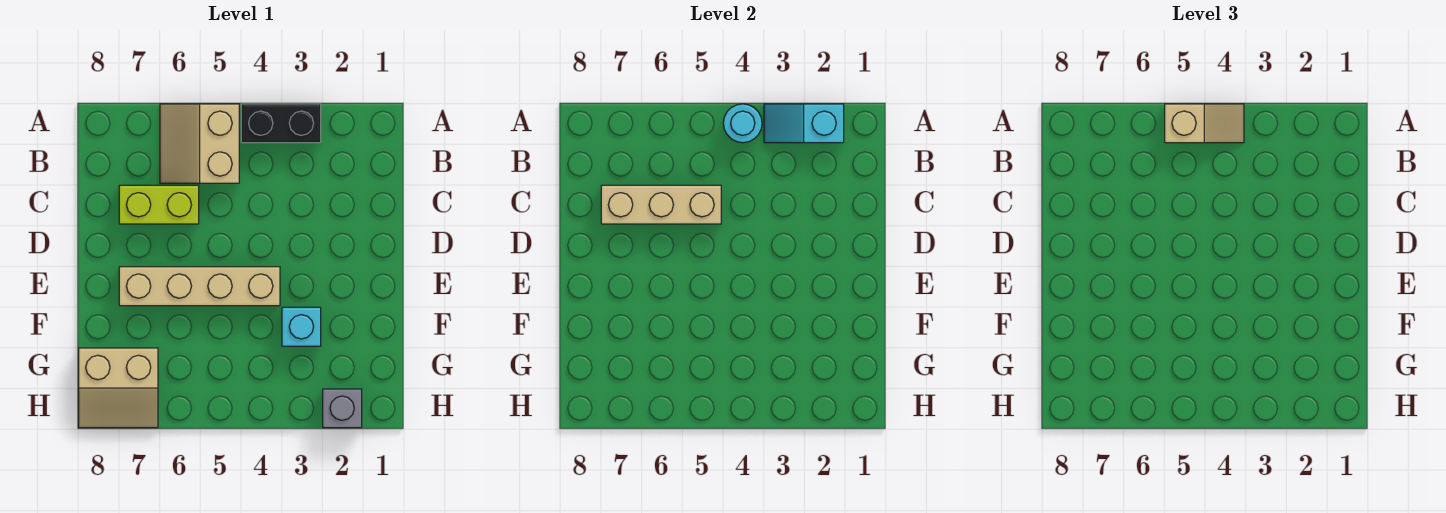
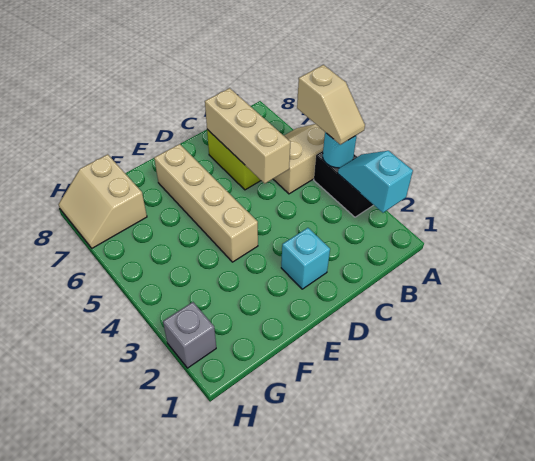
cyan brick F3 level 1 -> cyan brick D2 level 1

